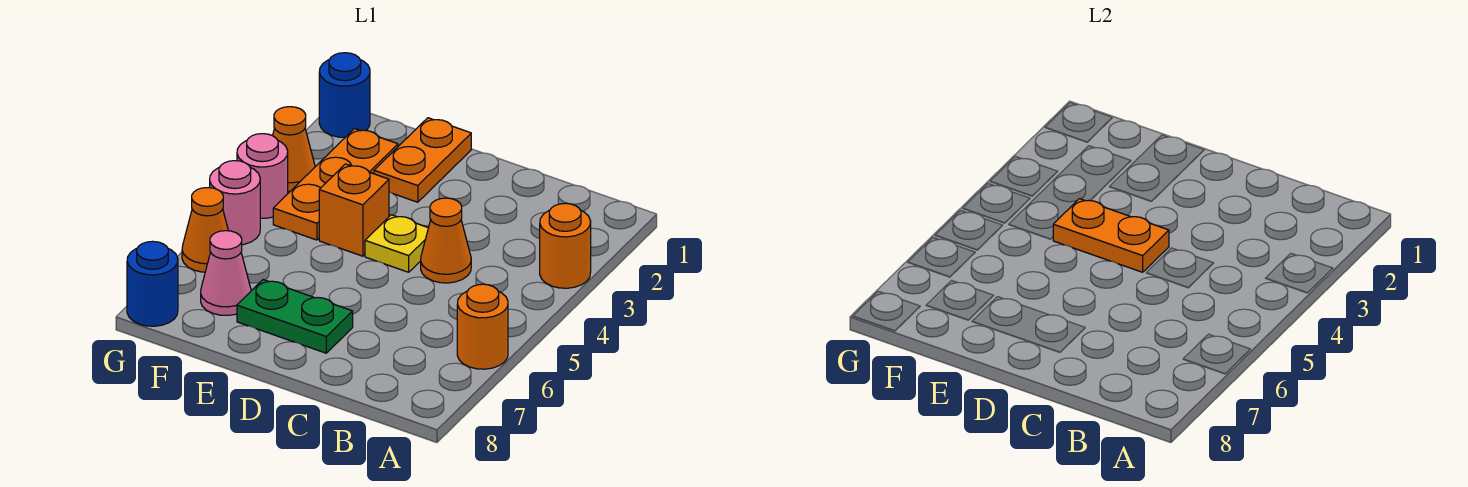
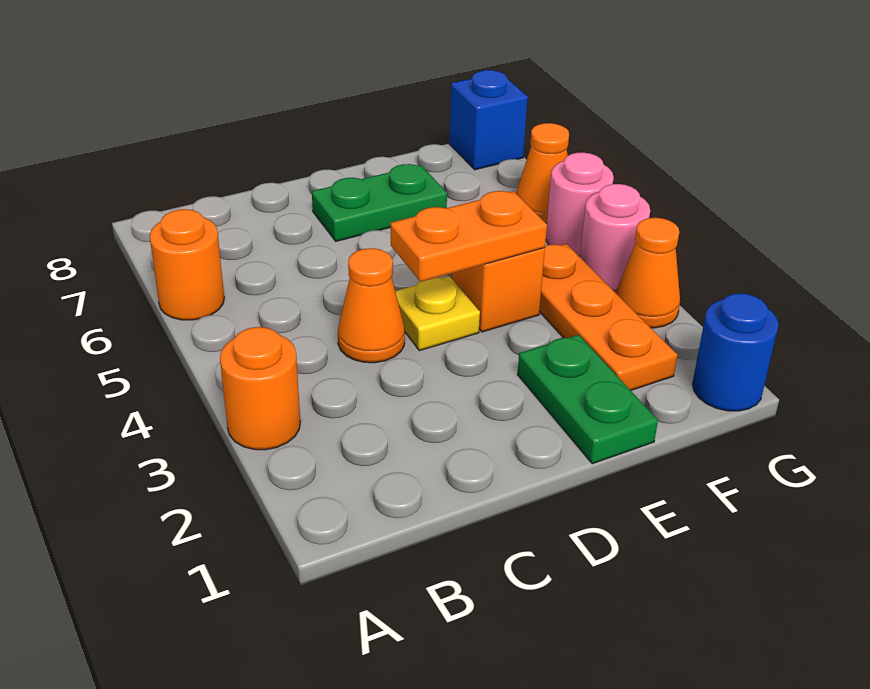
orange plate E1:E2 level 1 -> green plate E1:E2 level 1
pink cone F7 level 1 -> none
blue round brick G8 level 1 -> blue brick G8 level 1

